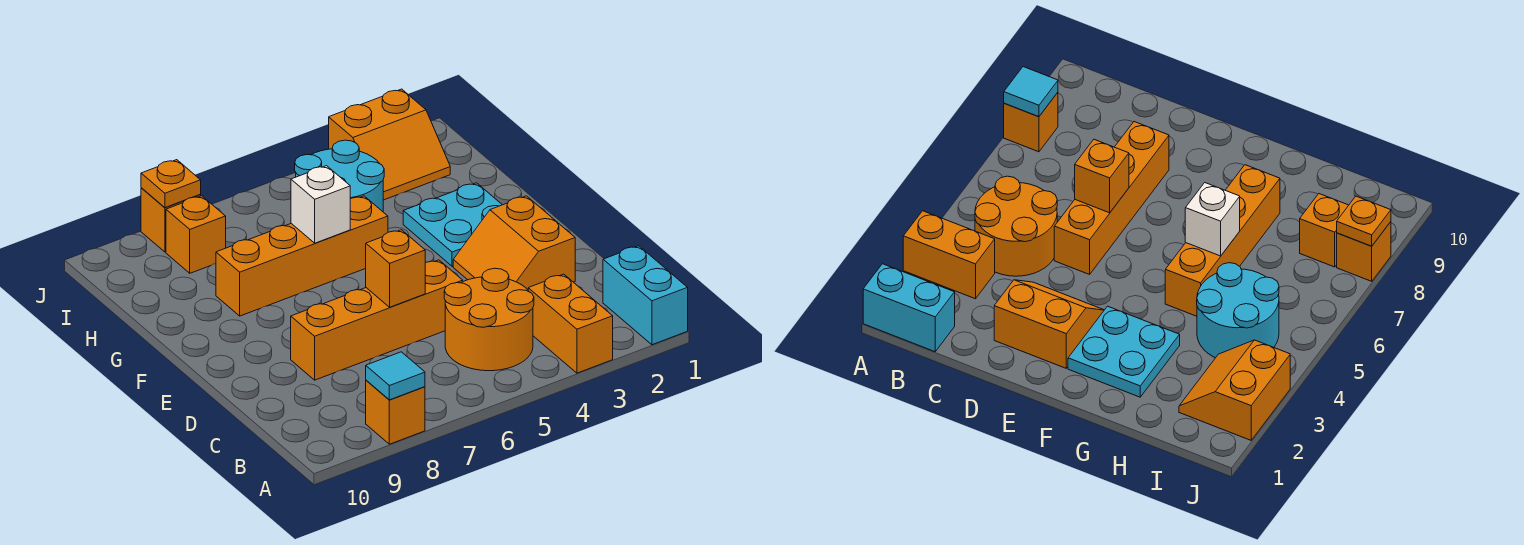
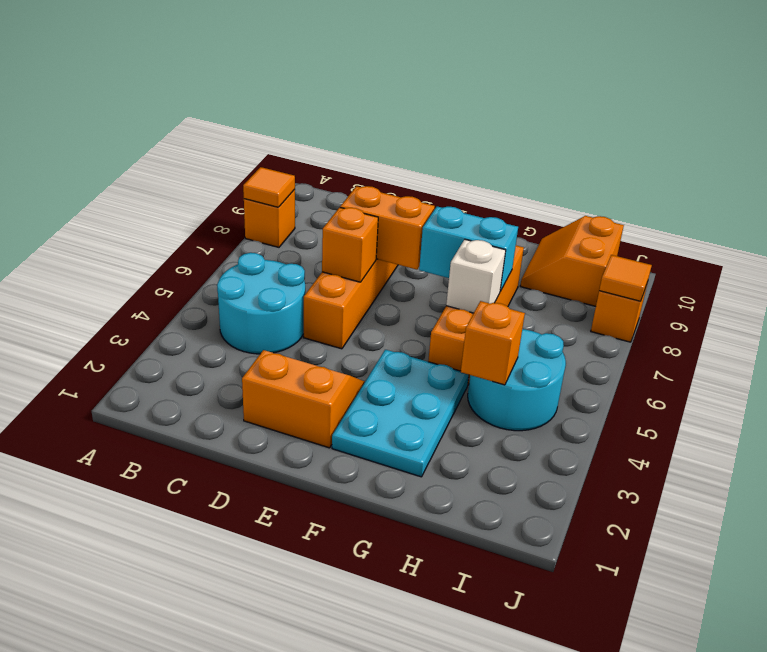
cyan brick A1:B1 level 1 -> cyan brick F7:G7 level 2
orange brick A3:B3 level 1 -> orange brick D7:E7 level 2
cyan tile A8 level 2 -> orange tile A8 level 2
orange round brick B4:C5 level 1 -> cyan round brick B4:C5 level 1
cyan plate F2:G3 level 1 -> cyan plate F2:G4 level 1
orange slope I2:J3 level 1 top J -> orange slope H9:I10 level 1 top I
orange brick I8 level 1 -> orange brick H4 level 2
orange plate J8 level 2 -> orange tile J8 level 2

